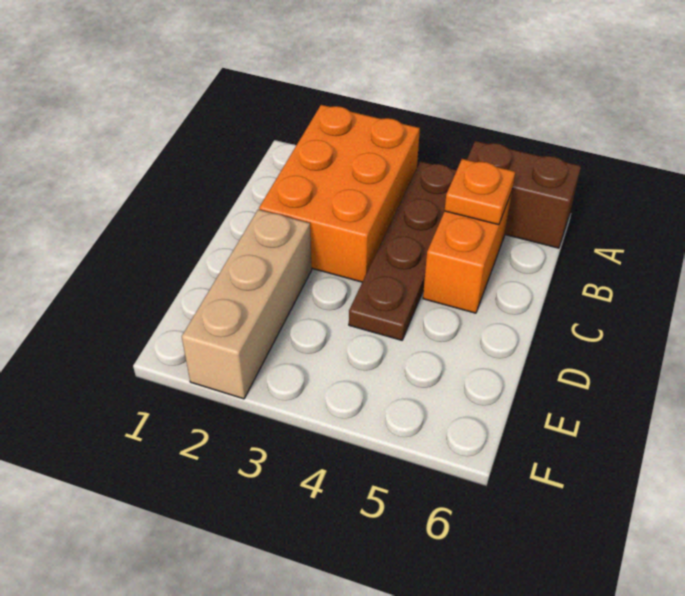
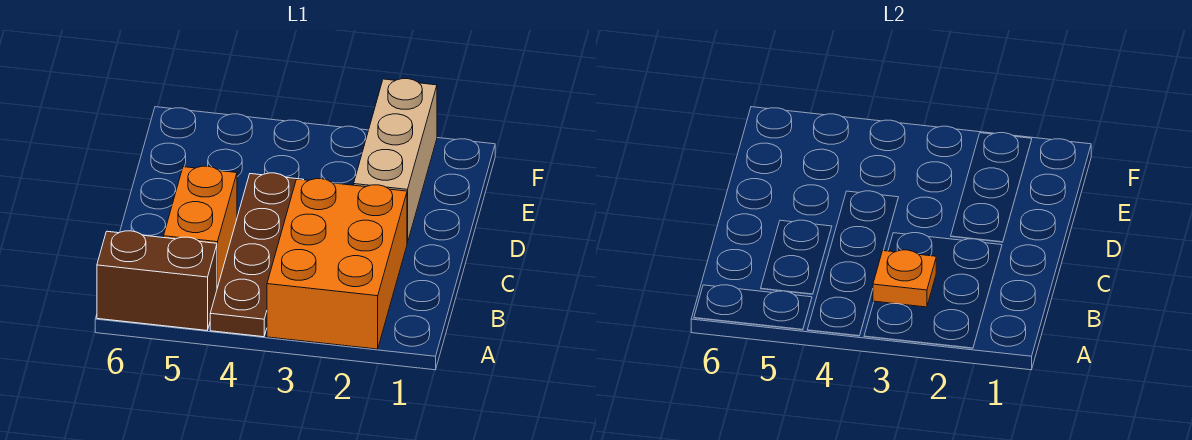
orange plate B5 level 2 -> orange plate B3 level 2

